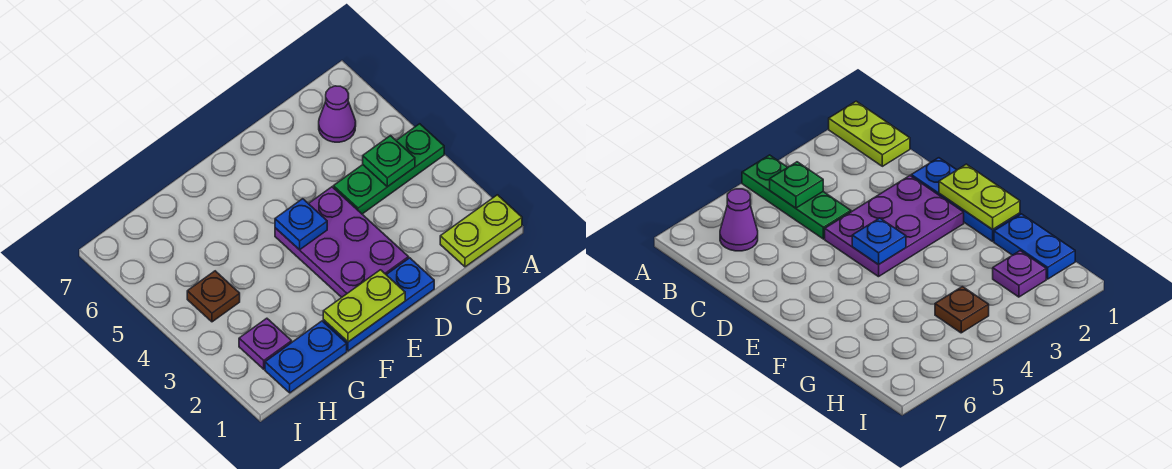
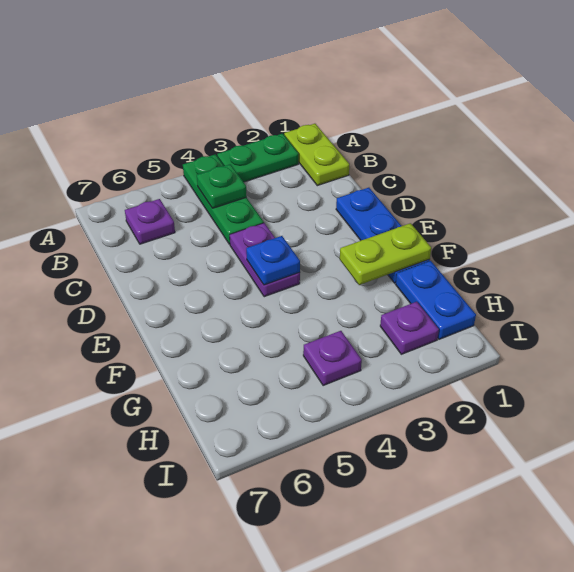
none -> green plate A2:A3 level 1
purple cone B6 level 1 -> purple plate B6 level 1
purple plate D2:E4 level 1 -> purple plate D4:E4 level 1
lime plate E1:F1 level 2 -> lime plate F1:F2 level 2
brown plate H4 level 1 -> purple plate H4 level 1

